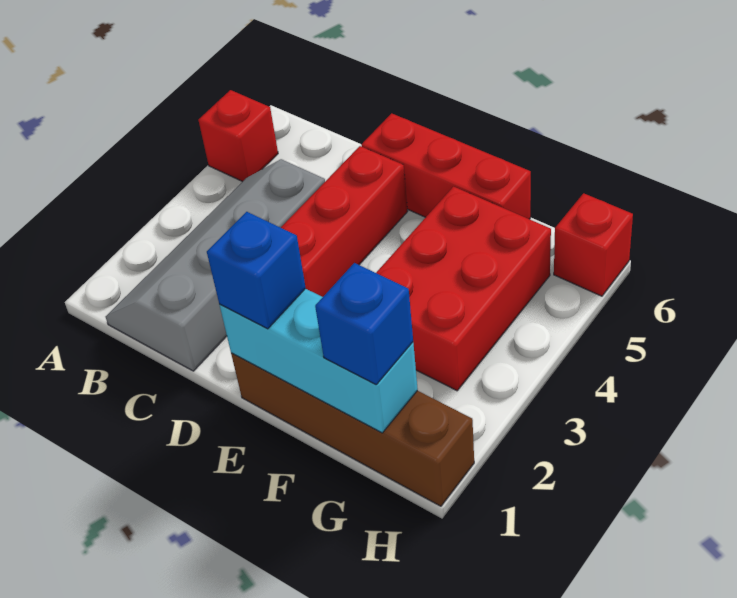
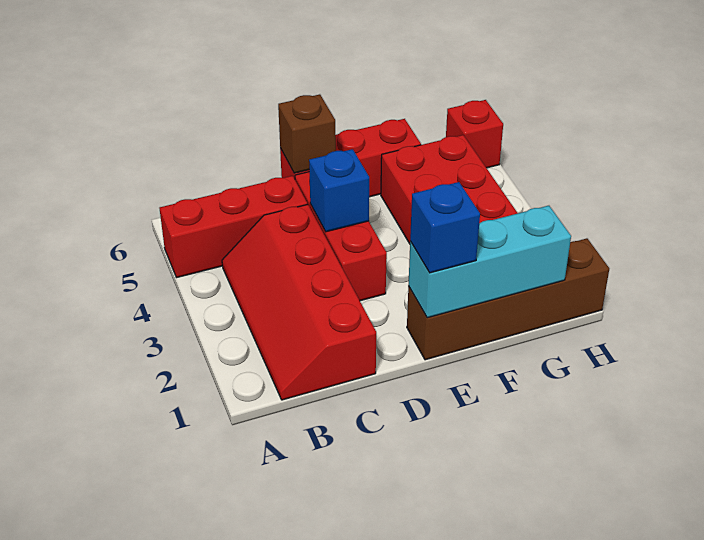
red brick A5 level 1 -> red brick A5:C5 level 1
grey slope B1:C4 level 1 top C -> red slope B1:C4 level 1 top C
none -> brown brick D6 level 2
blue brick G1 level 3 -> blue brick D4 level 2

